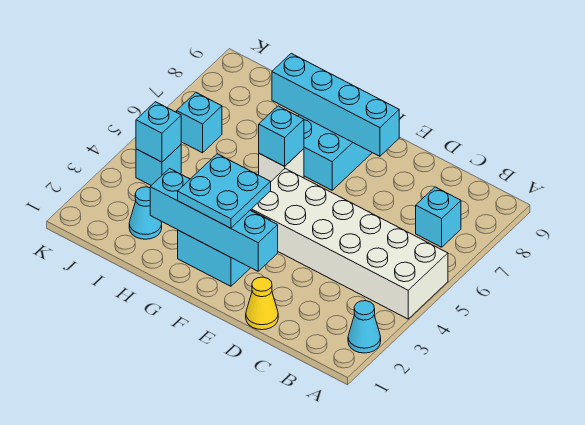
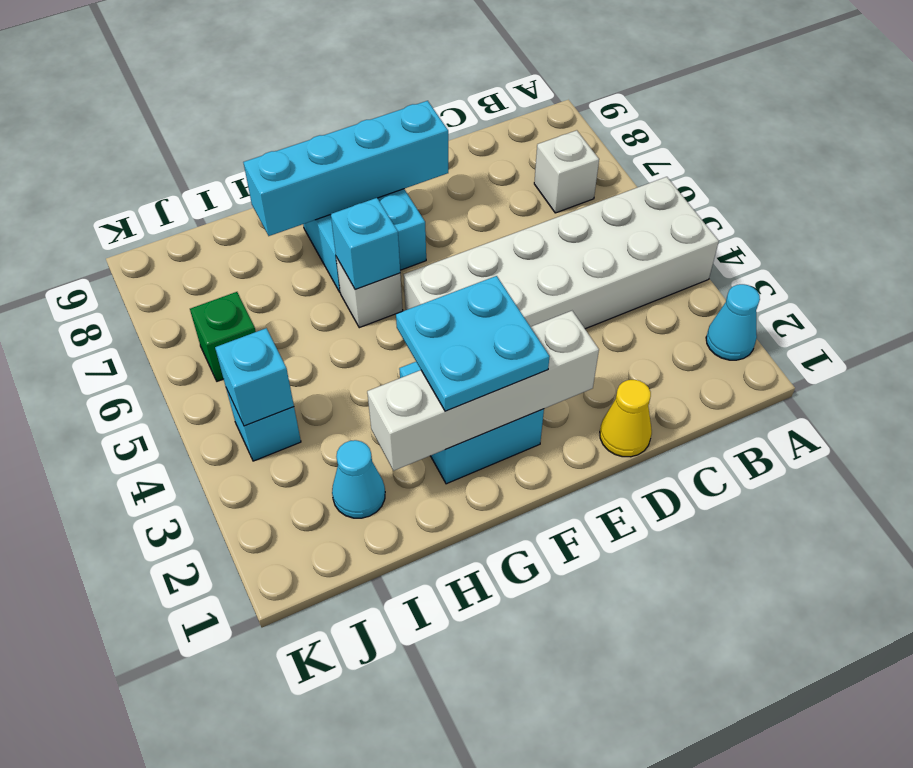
cyan brick B7 level 1 -> white brick B7 level 1
cyan brick E2:H2 level 2 -> white brick E2:H2 level 2
cyan brick J6 level 1 -> green brick J6 level 1

